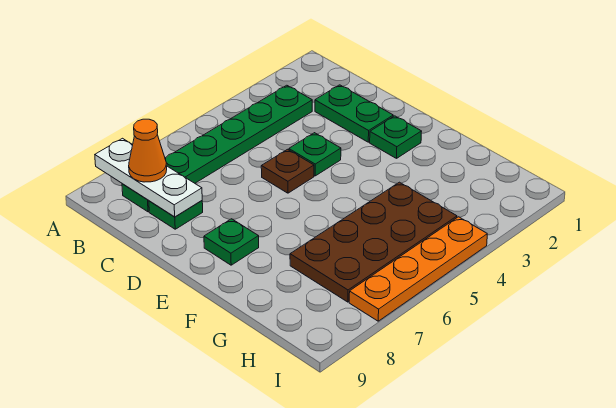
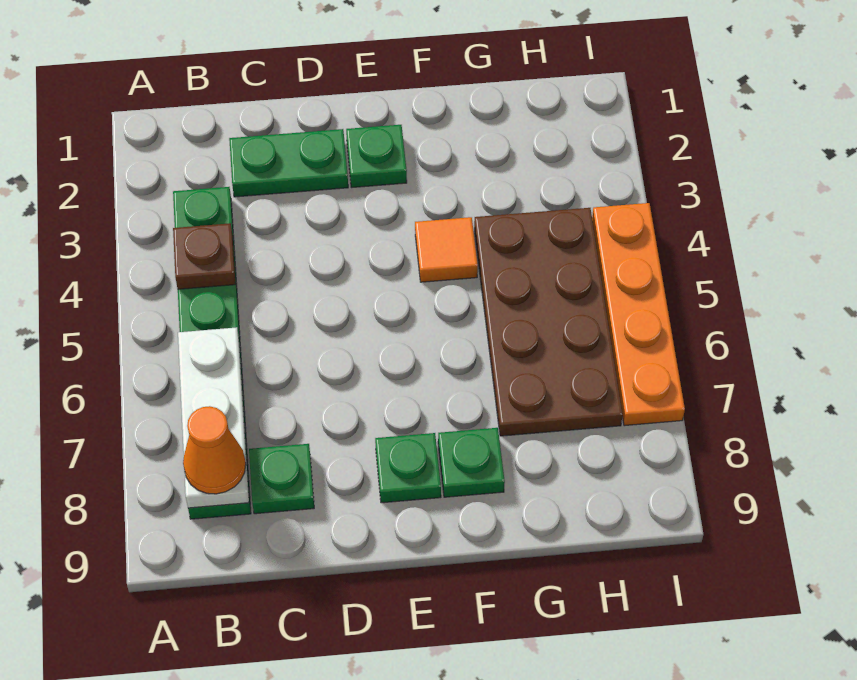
white plate A8:C8 level 2 -> white plate B6:B8 level 2
green plate D4 level 1 -> green plate F8 level 1
brown plate D5 level 1 -> brown plate B4 level 2
none -> orange tile F4 level 1

